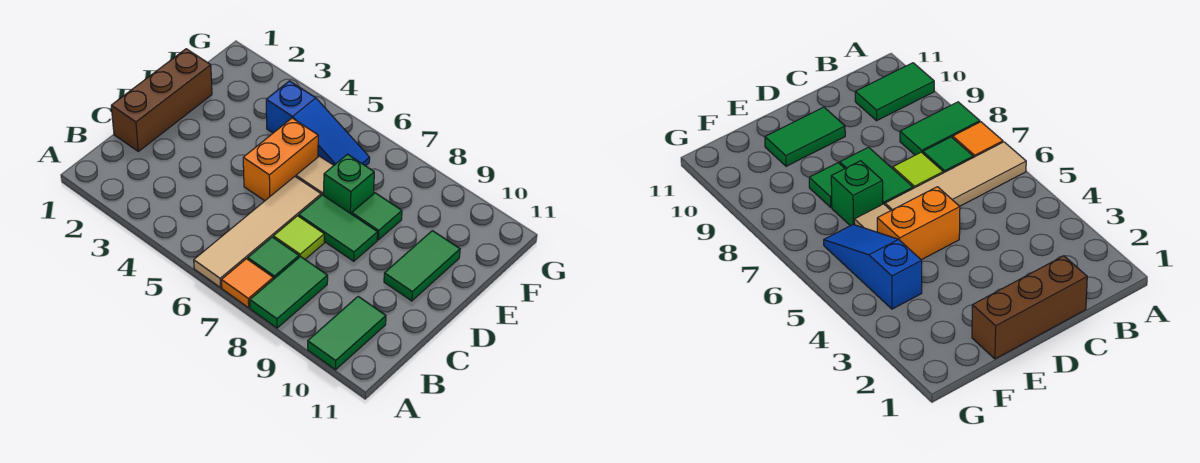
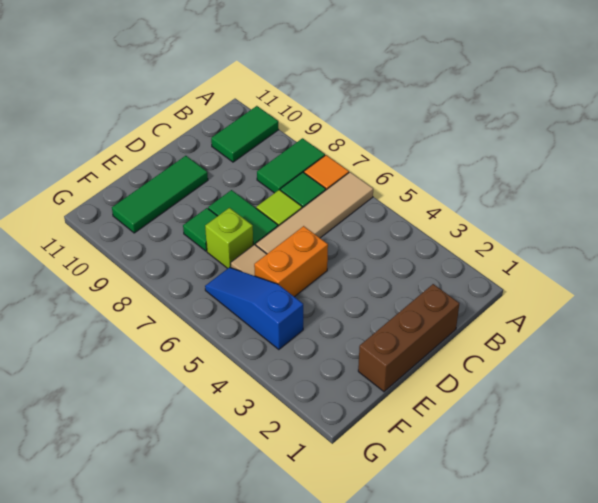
green tile D10:E10 level 1 -> green tile D10:F10 level 1
green brick E7 level 1 -> lime brick E7 level 1

